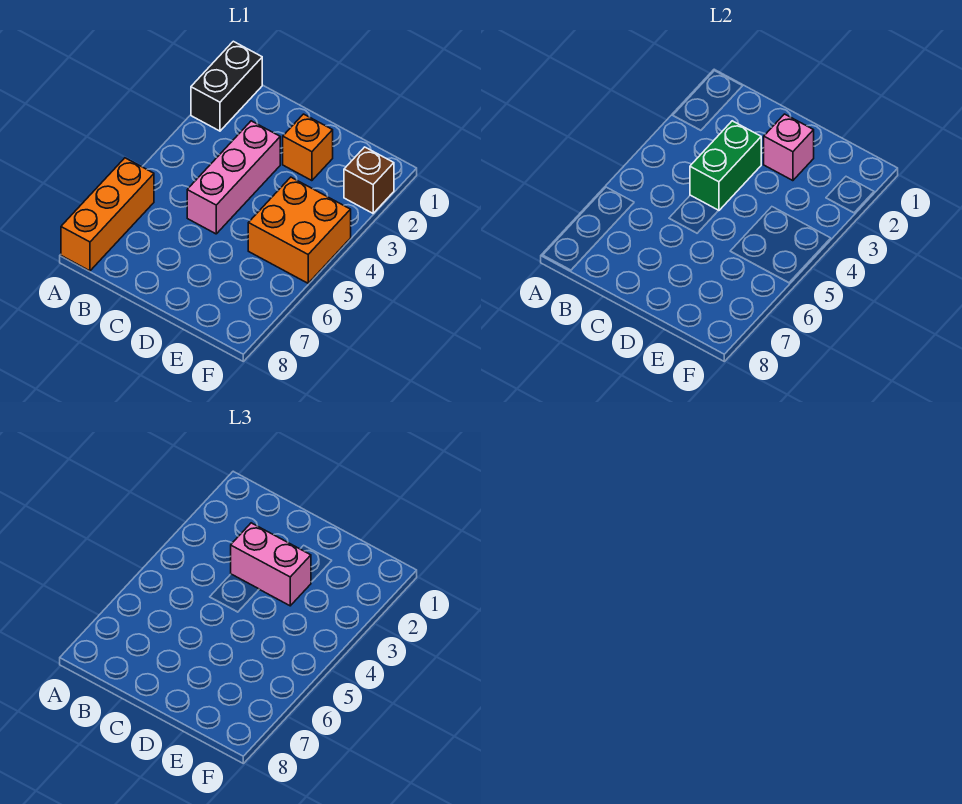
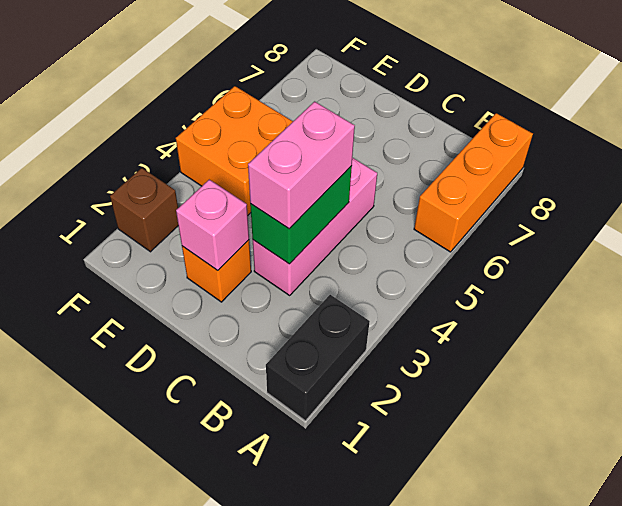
pink brick C3:D3 level 3 -> pink brick C3:C4 level 3

